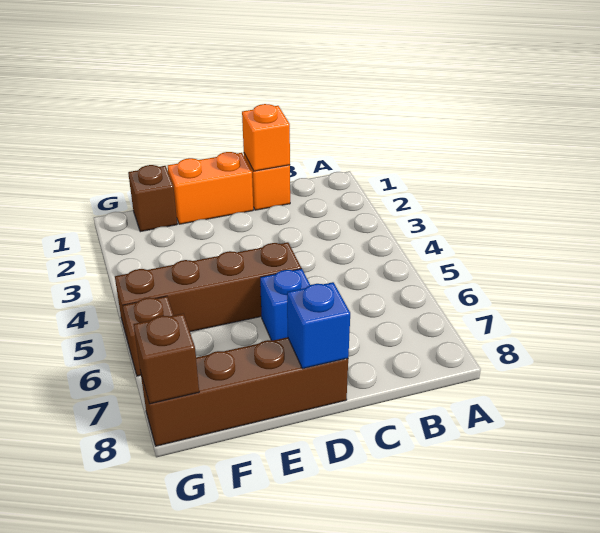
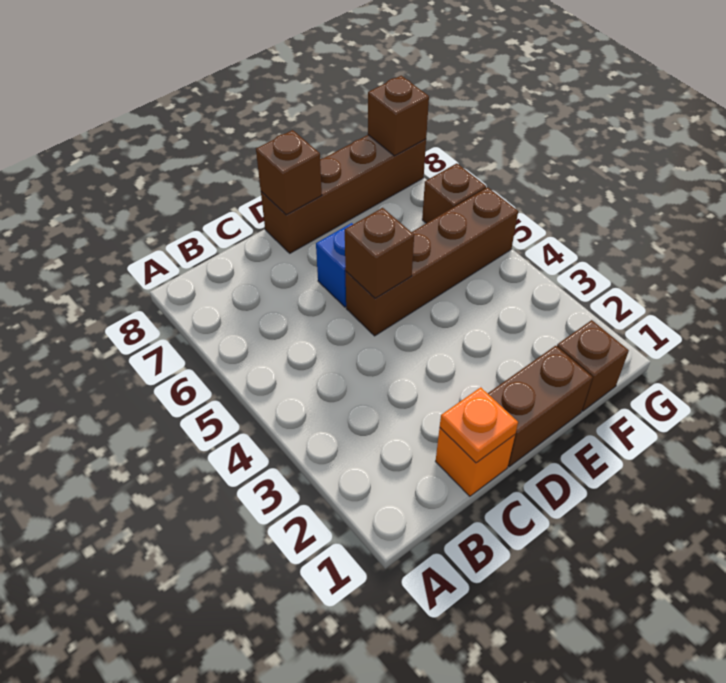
orange brick C1 level 2 -> orange plate C1 level 2
orange brick D1:E1 level 1 -> brown brick D1:E1 level 1
none -> brown brick D5 level 2
blue brick D8 level 2 -> brown brick D8 level 2

